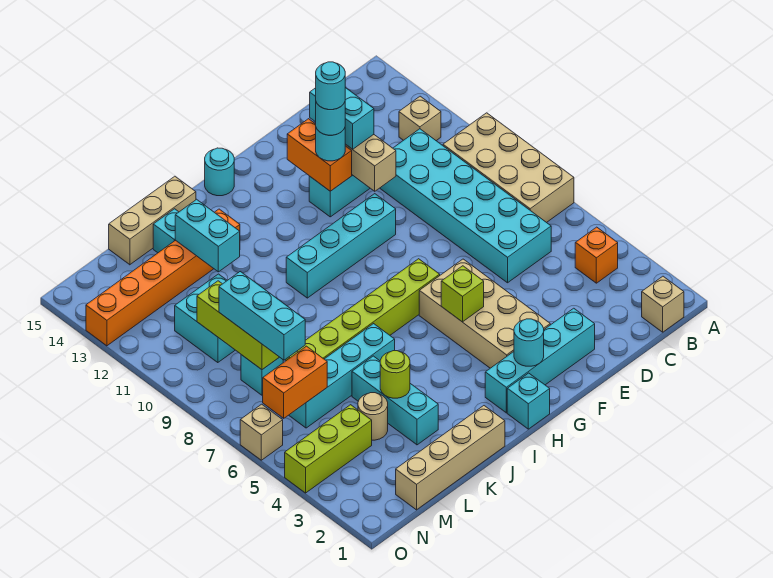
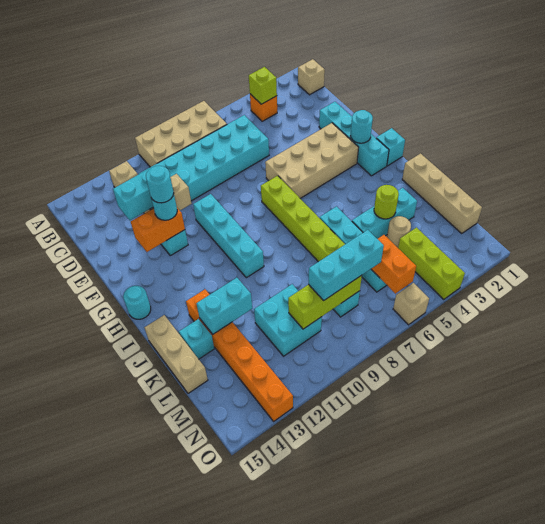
cyan round brick F12 level 5 -> none
lime brick G5 level 2 -> lime brick B4 level 2

